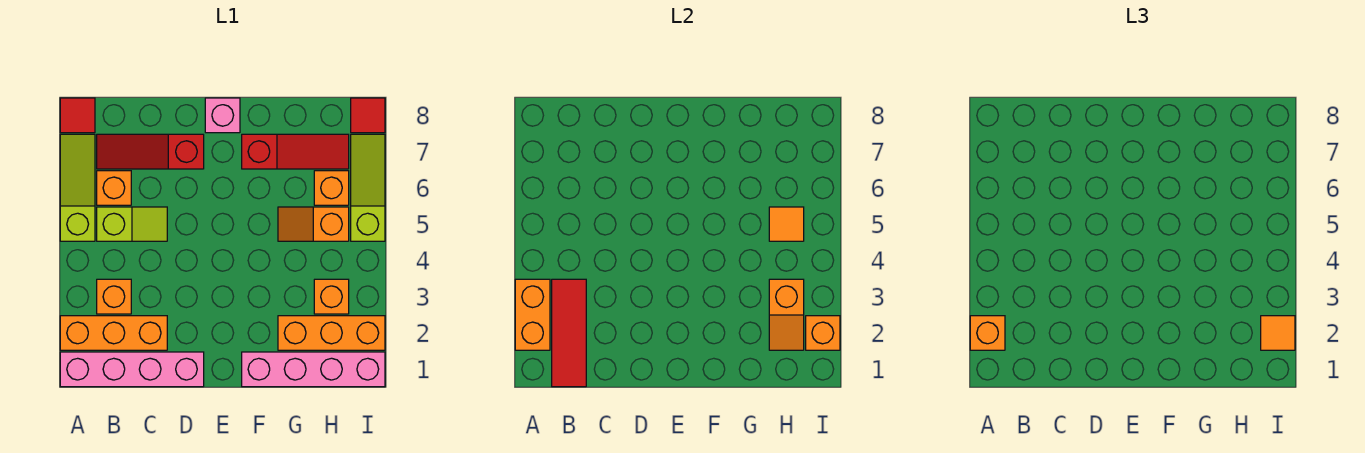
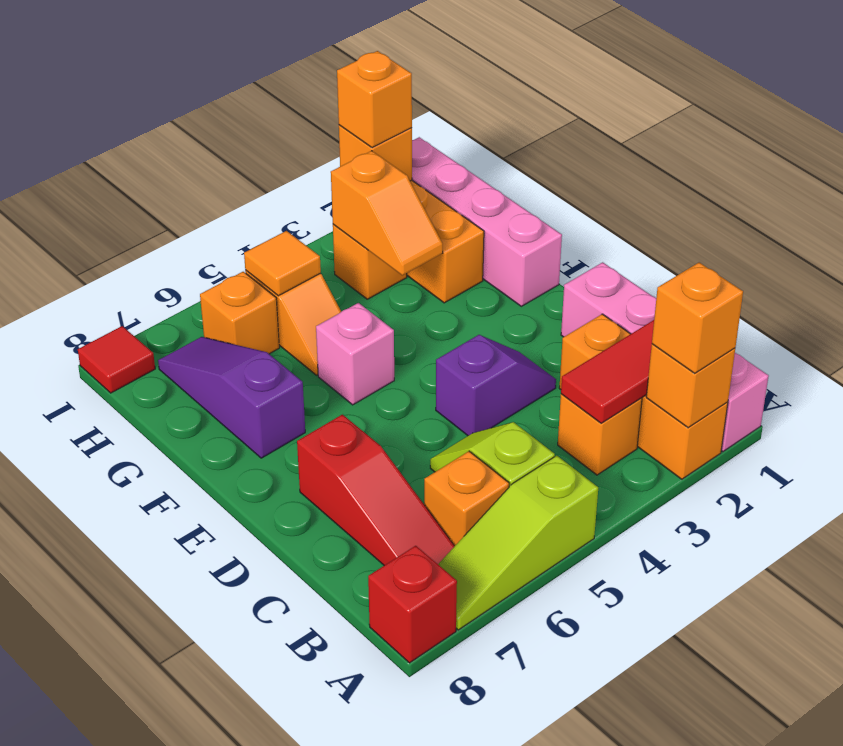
orange brick A2:A3 level 2 -> orange brick A2 level 2
red tile A8 level 1 -> red brick A8 level 1
none -> purple slope D3:D4 level 1 top 4
pink brick E8 level 1 -> pink brick F5 level 1
red slope F7:H7 level 1 top F -> purple slope F7:H7 level 1 top F
orange slope H2:H3 level 2 top 3 -> orange slope G3:H3 level 2 top H
orange tile I2 level 3 -> orange brick I2 level 3
lime slope I5:I7 level 1 top 5 -> none

